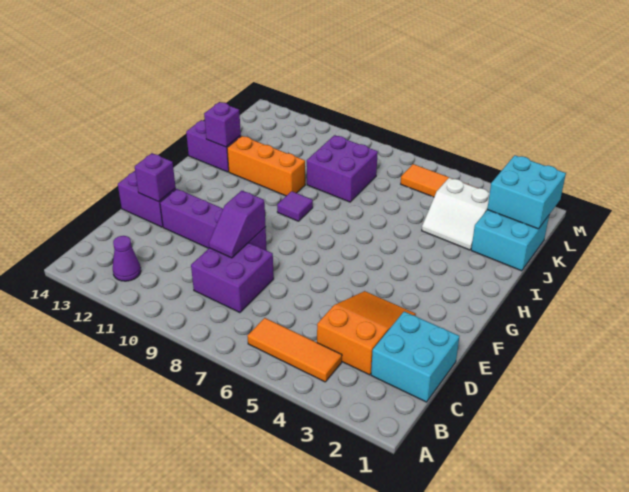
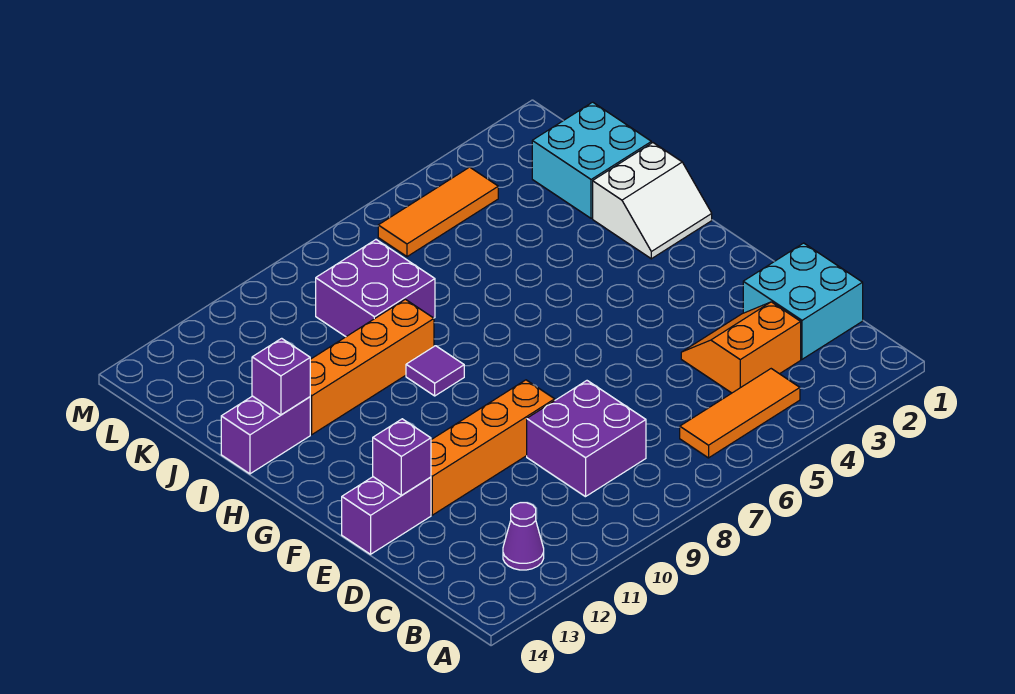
orange slope C3:E4 level 1 top C -> orange slope C3:D4 level 1 top C
purple slope D9:E9 level 2 top E -> none
purple brick E9:E12 level 1 -> orange brick E9:E12 level 1
orange brick I10:I12 level 1 -> orange brick I9:I12 level 1
white slope J3:K4 level 1 top K -> white slope H1:I2 level 1 top I
cyan brick K1:L2 level 2 -> none

